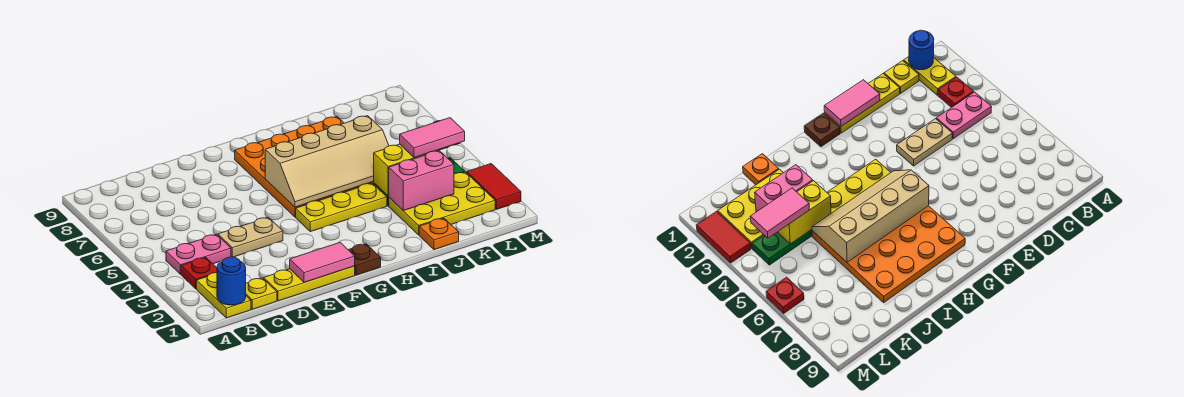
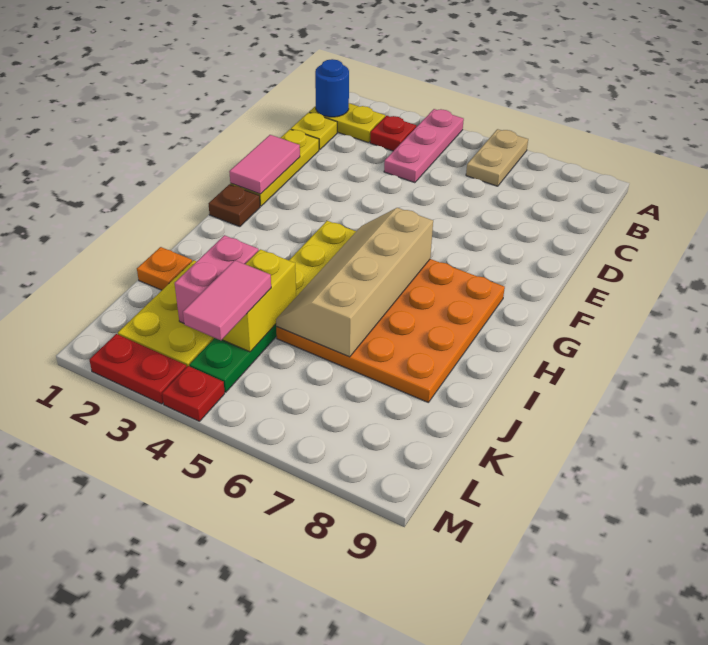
pink plate B4:C4 level 1 -> pink plate A4:C4 level 1
tan plate D4:E4 level 1 -> tan plate A6:B6 level 1
red tile M2:M3 level 1 -> red plate M2:M3 level 1
red plate M6 level 1 -> red plate M4 level 1

